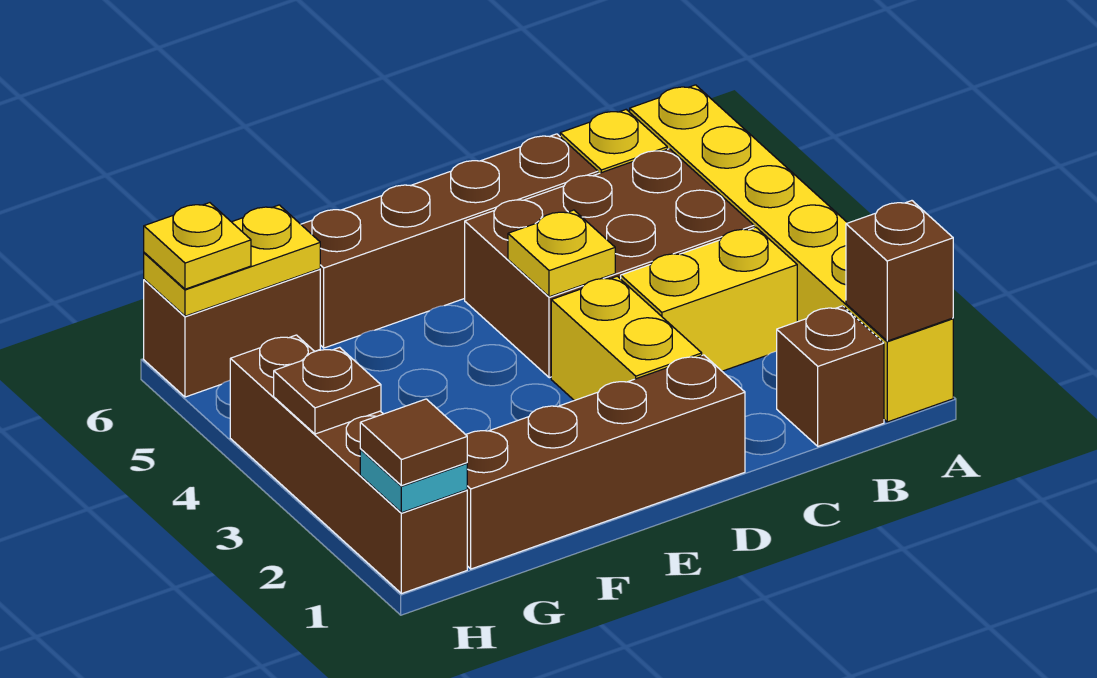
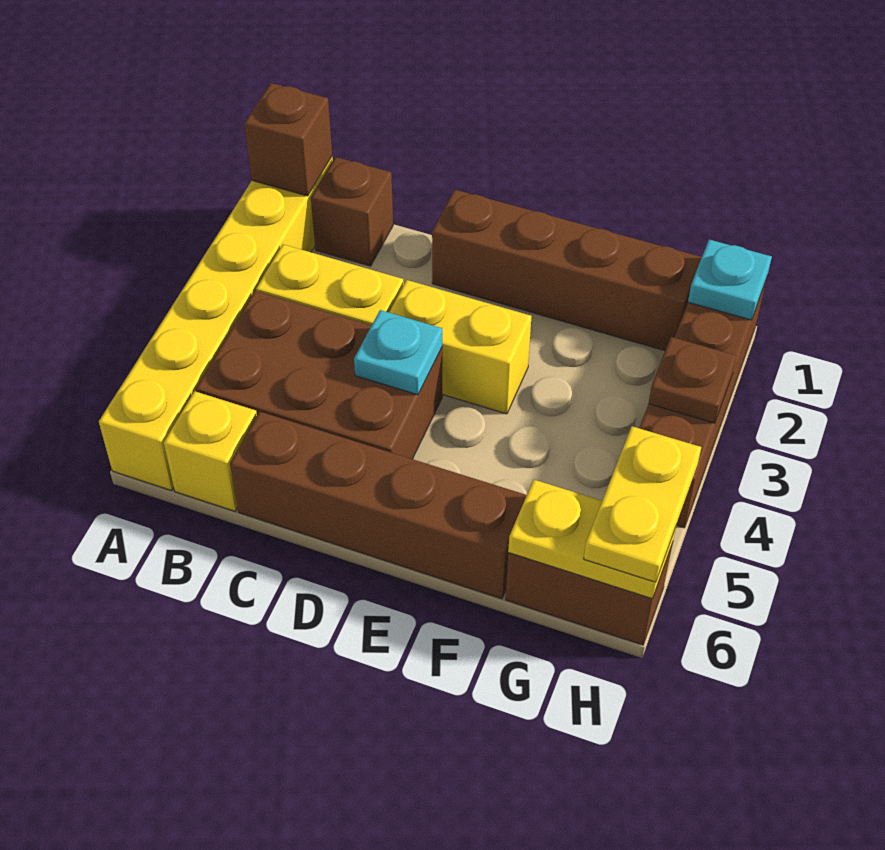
yellow brick D2:D3 level 1 -> yellow brick D3:E3 level 1
yellow plate D4 level 2 -> cyan plate D4 level 2
brown tile H1 level 3 -> none
yellow plate H6 level 3 -> yellow plate H5:H6 level 3

